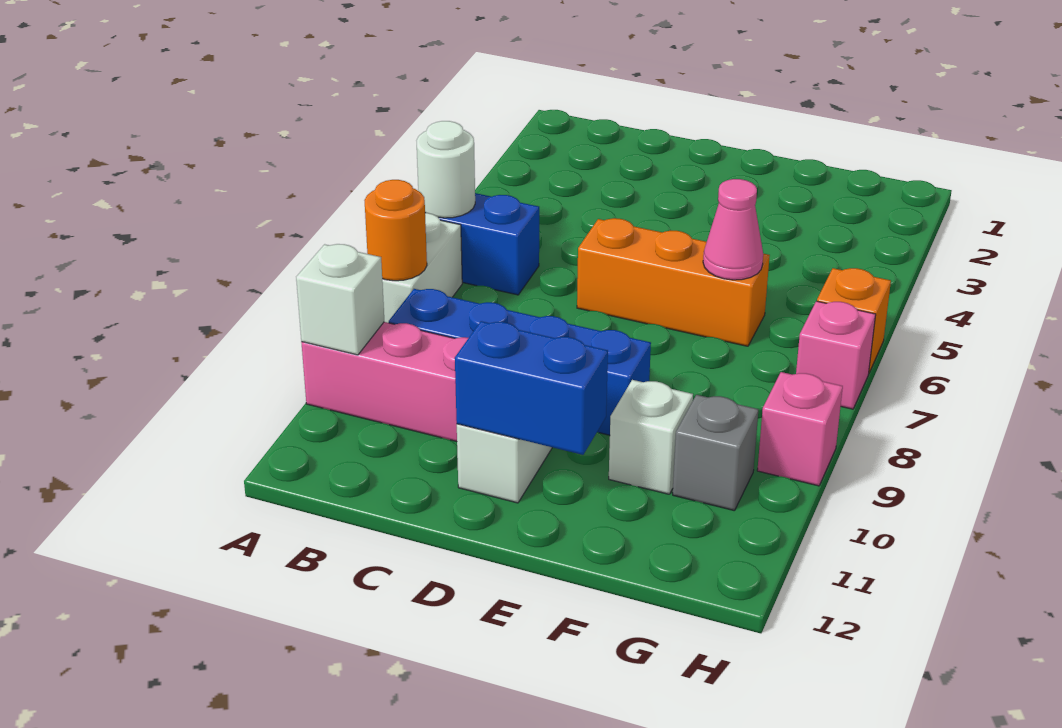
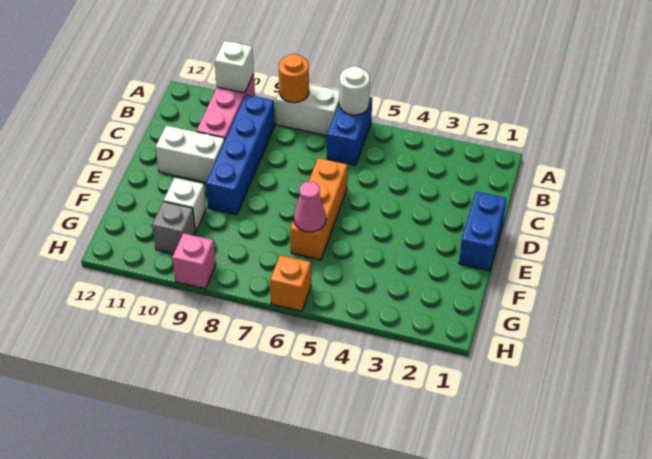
blue brick D11:E11 level 2 -> blue brick D1:E1 level 1
pink brick H7 level 1 -> none

